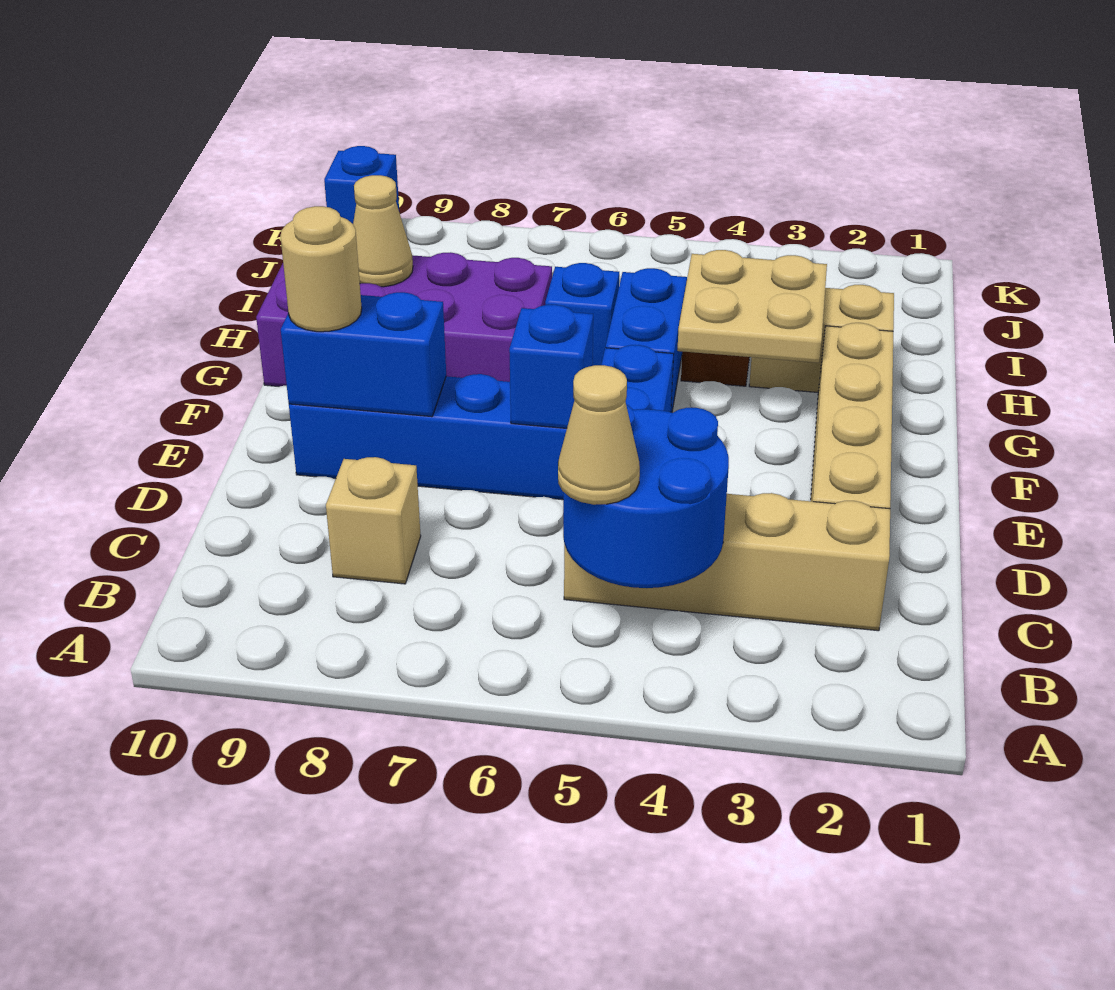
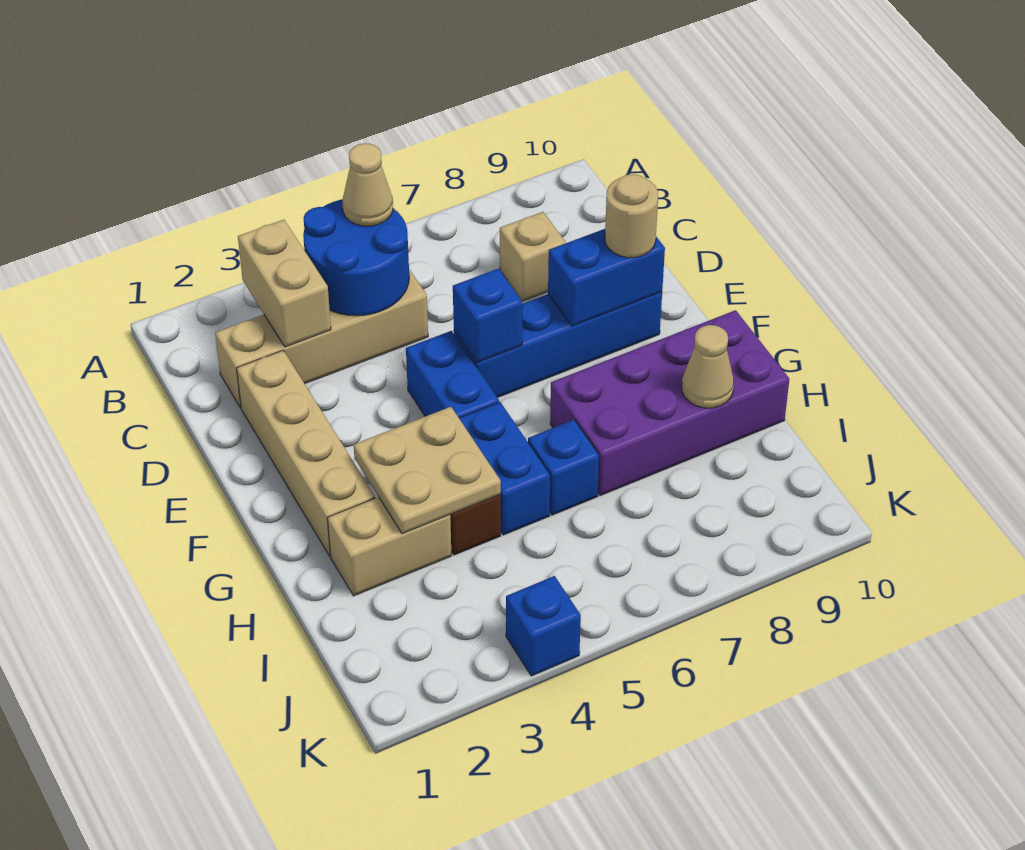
none -> tan brick B3:C3 level 2
blue brick K10 level 1 -> blue brick K4 level 1

